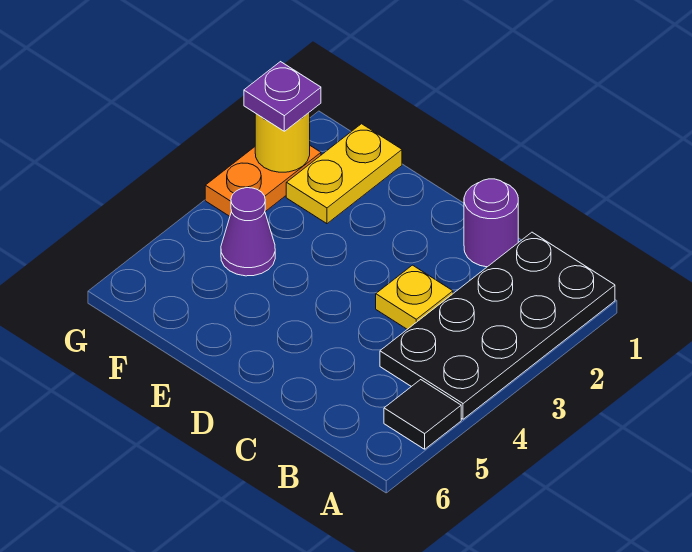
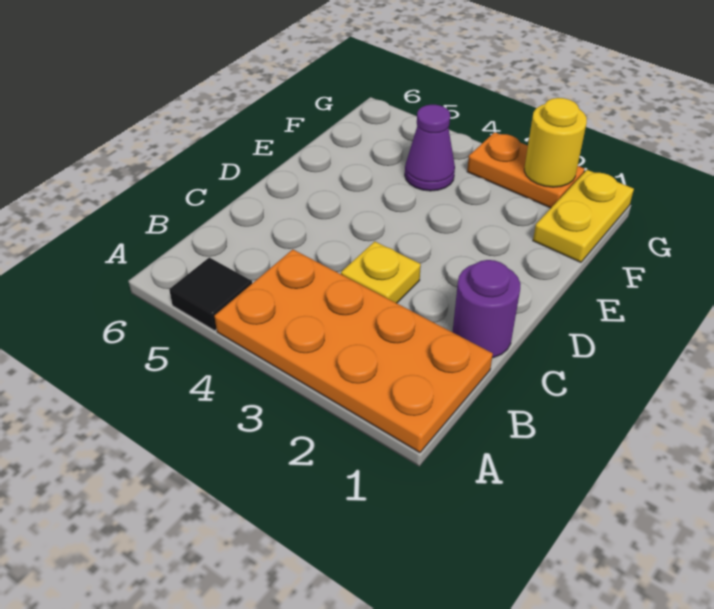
black plate A1:B4 level 1 -> orange plate A1:B4 level 1
yellow plate F1:F2 level 1 -> yellow plate F1:G1 level 1
purple plate G2 level 3 -> none

